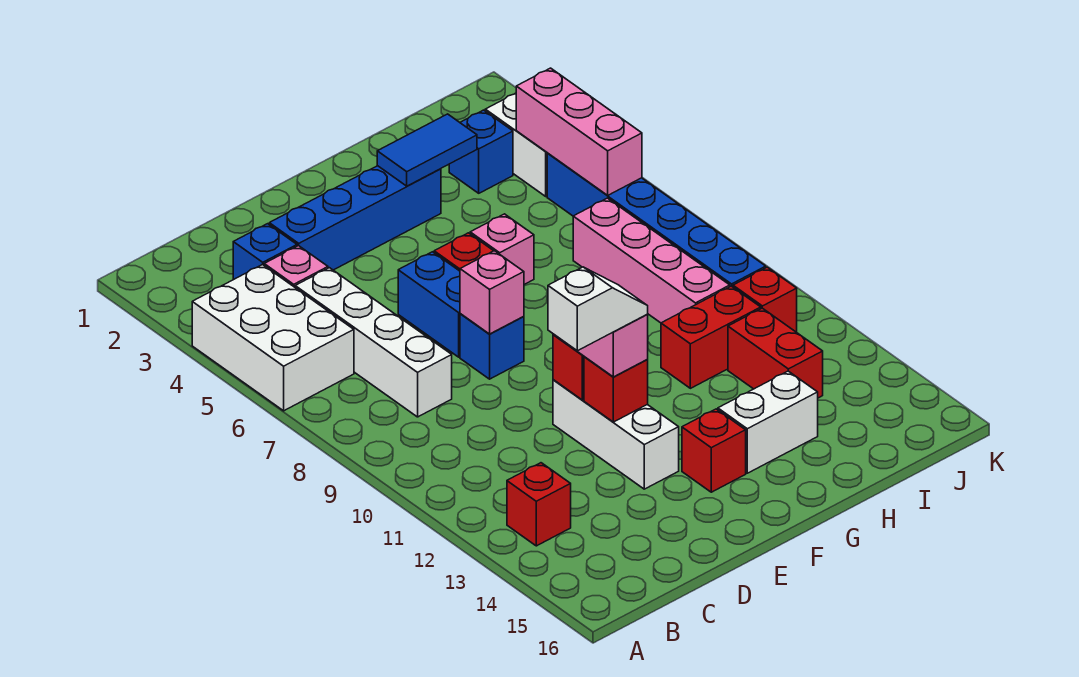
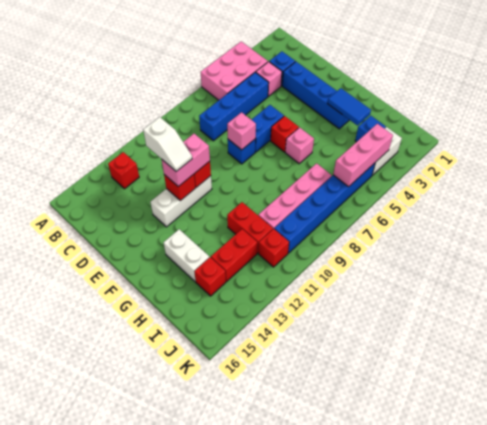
white brick A4:B6 level 1 -> pink brick A4:B6 level 1
white brick C5:C8 level 1 -> blue brick C5:C8 level 1
red brick F14 level 1 -> red brick I14 level 1

